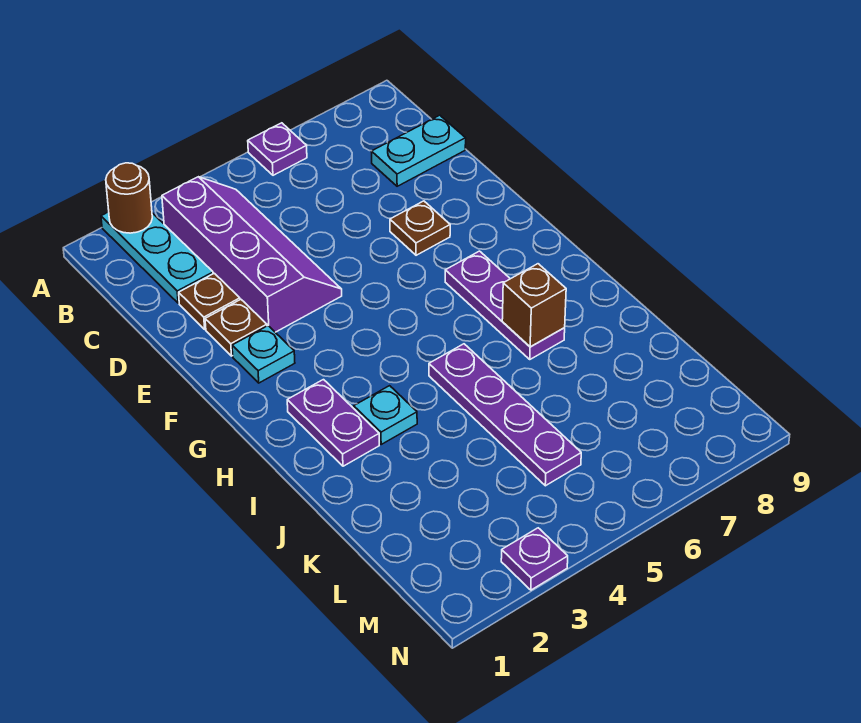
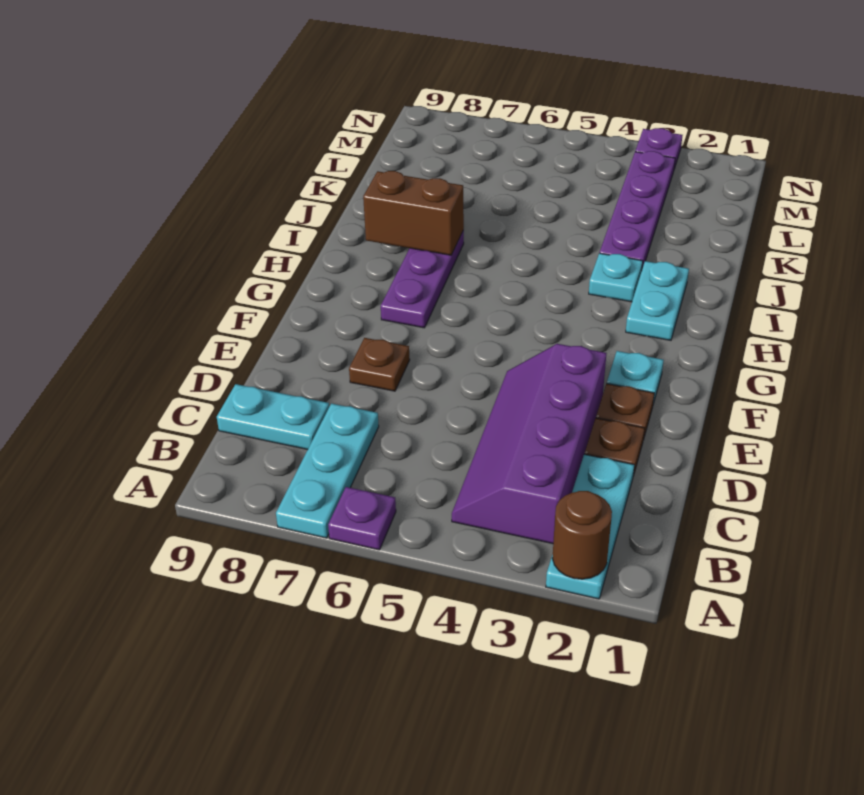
none -> cyan plate A7:C7 level 1
purple plate H2:I2 level 1 -> cyan plate H2:I2 level 1
purple plate I5:L5 level 1 -> purple plate J3:M3 level 1
brown brick I7 level 2 -> brown brick I7:I8 level 2

